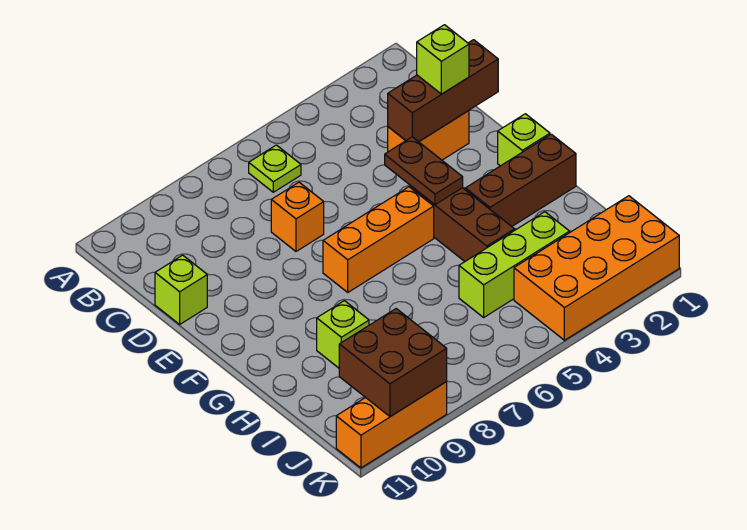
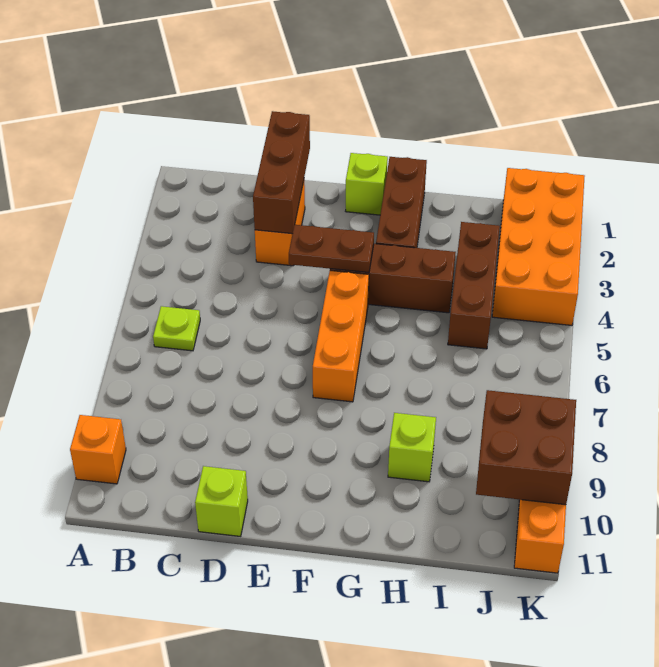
lime brick D2 level 3 -> none
orange brick D7 level 1 -> orange brick A10 level 1
lime brick I3:I5 level 1 -> brown brick I3:I5 level 1

